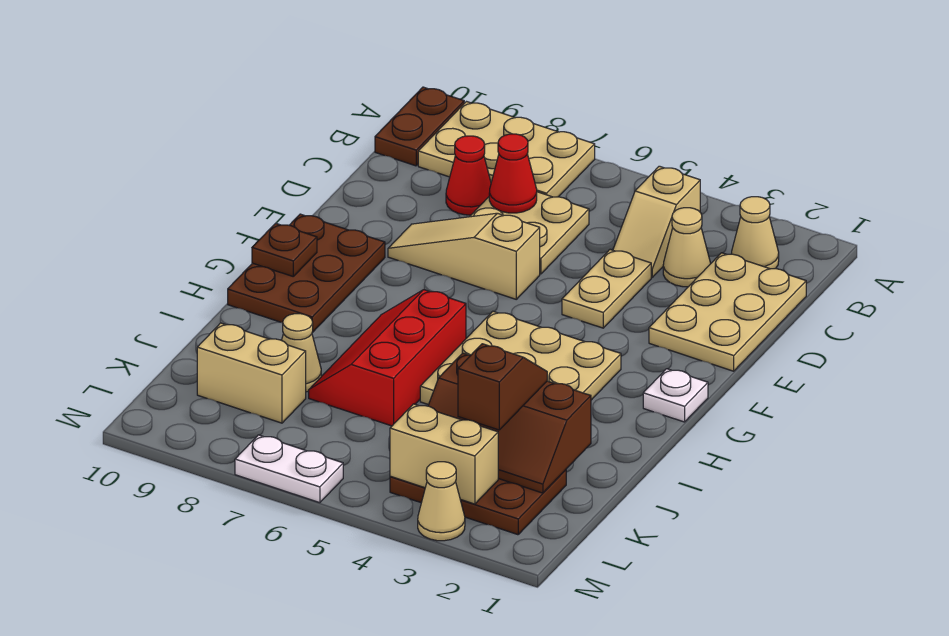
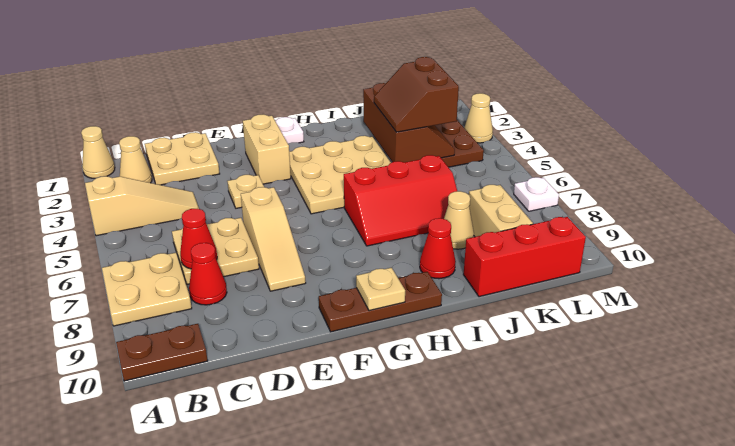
tan plate A7:B9 level 1 -> tan plate A7:B8 level 1
tan slope B4:C4 level 1 top B -> tan slope A4:C4 level 1 top A
tan plate C1:E2 level 1 -> tan plate C1:D2 level 1
tan cone C3 level 1 -> tan cone A1 level 1
tan plate D4:E4 level 1 -> tan plate E4 level 1
brown plate F9:H10 level 1 -> brown plate F10:H10 level 1
brown plate G10 level 2 -> tan plate G10 level 2
none -> red cone I9 level 1
brown slope J3:K3 level 3 top K -> brown slope J3:K4 level 3 top K
none -> red brick J10:L10 level 1
tan brick L3:L4 level 2 -> tan brick F2:F3 level 1
white plate M6:M7 level 1 -> white plate M7 level 1

